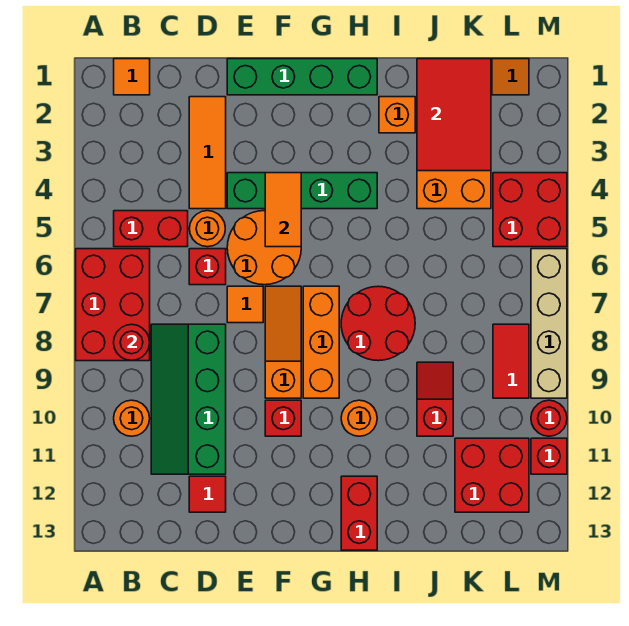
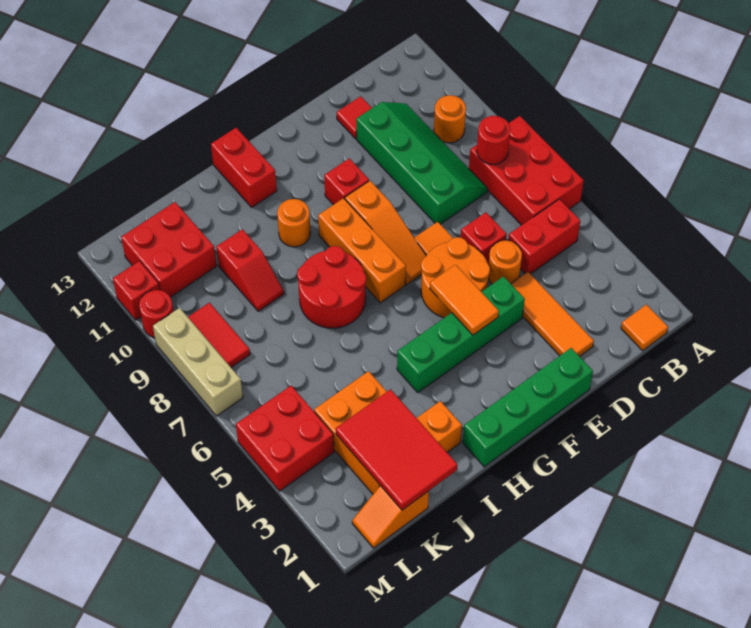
tan brick M6:M9 level 1 -> tan brick M7:M9 level 1

